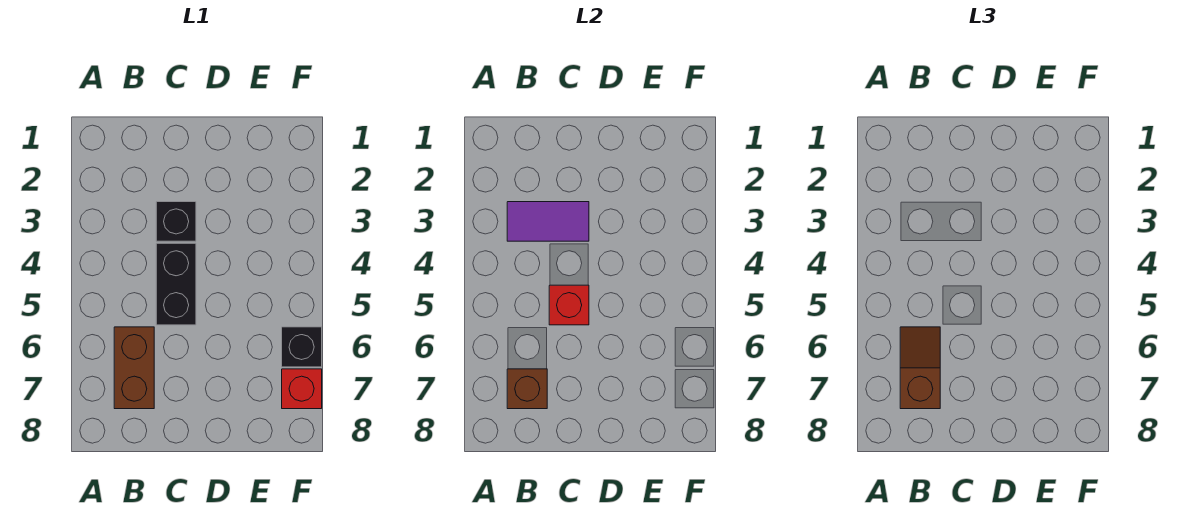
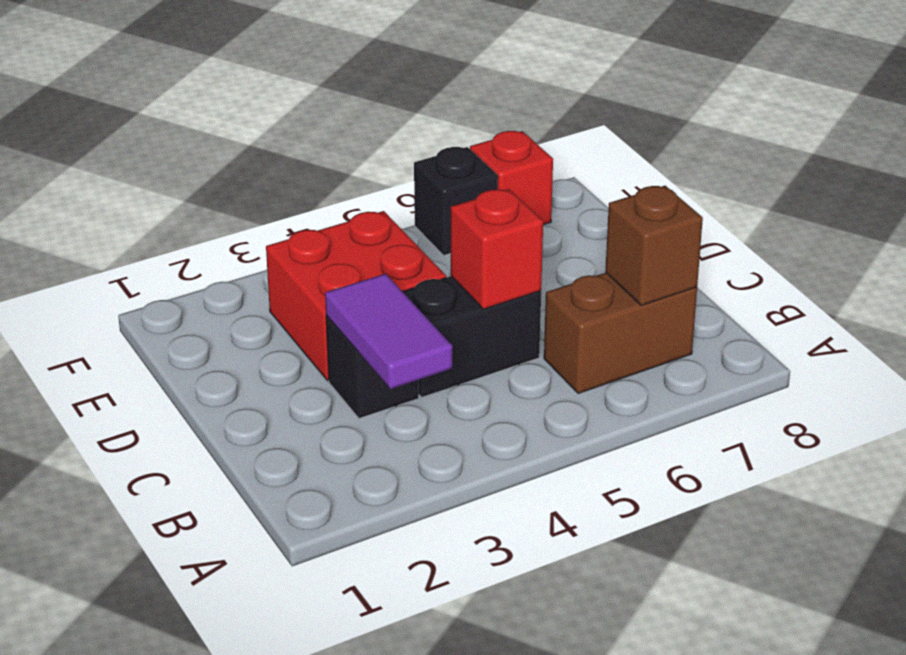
brown slope B6:B7 level 3 top 7 -> none
none -> red brick D3:E4 level 1

